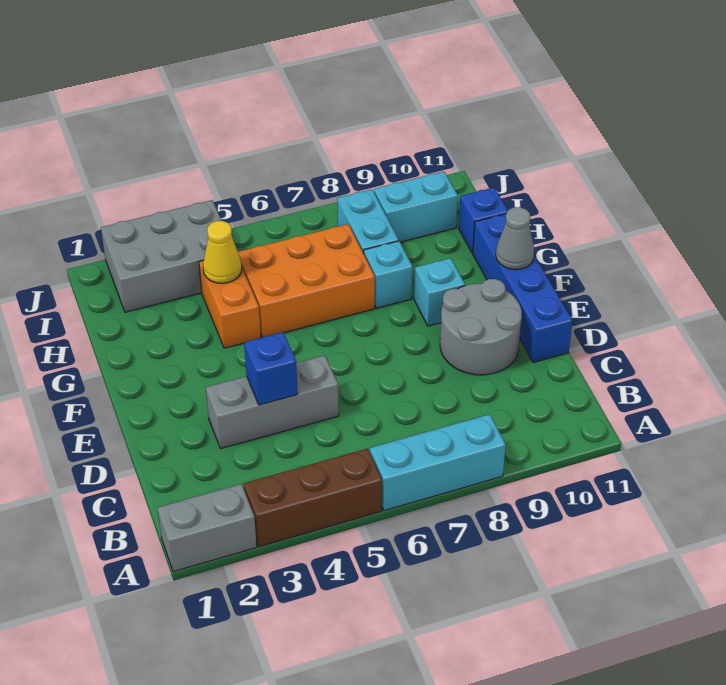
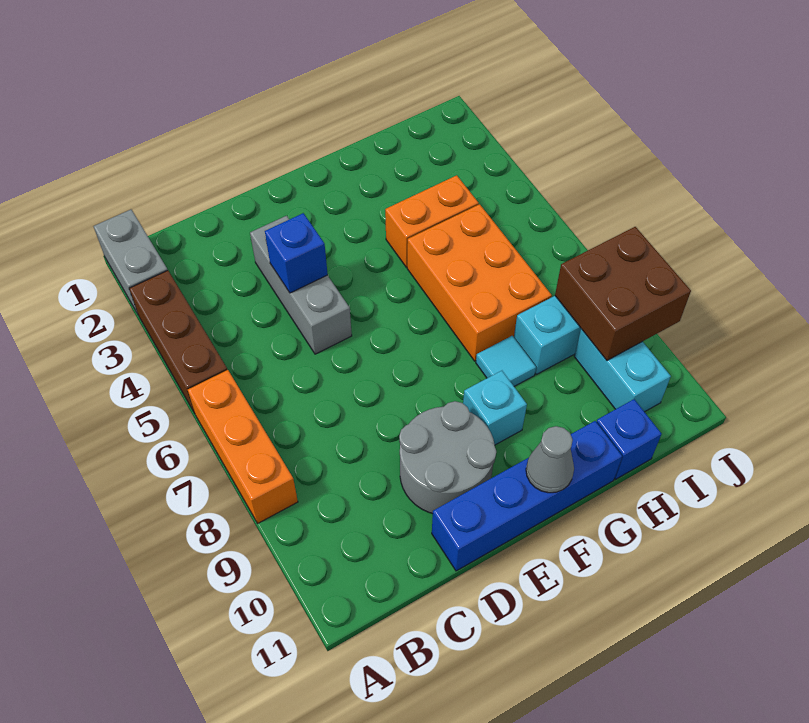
cyan brick A6:A8 level 1 -> orange brick A6:A8 level 1
cyan brick G8 level 1 -> cyan tile G8 level 1
yellow cone H4 level 2 -> none
grey brick I2:J4 level 1 -> none
none -> brown brick I8:J9 level 2

